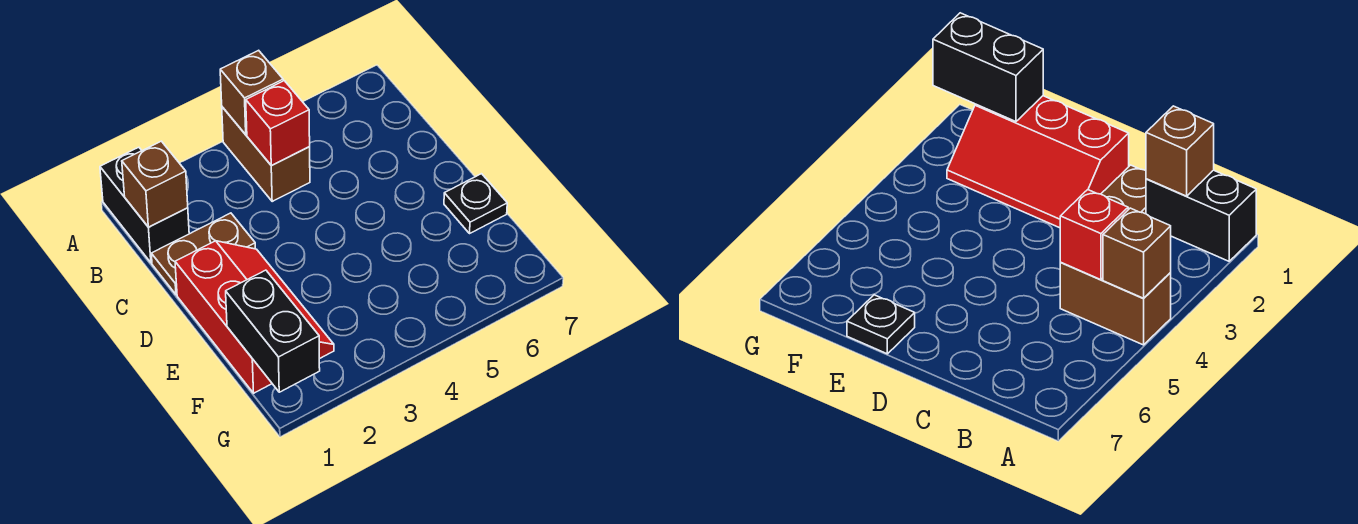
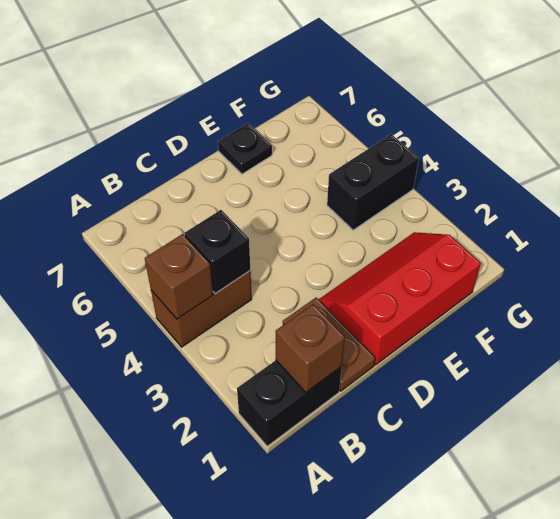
red brick B4 level 2 -> black brick B4 level 2
black brick F1:G1 level 2 -> black brick F4:G4 level 1

